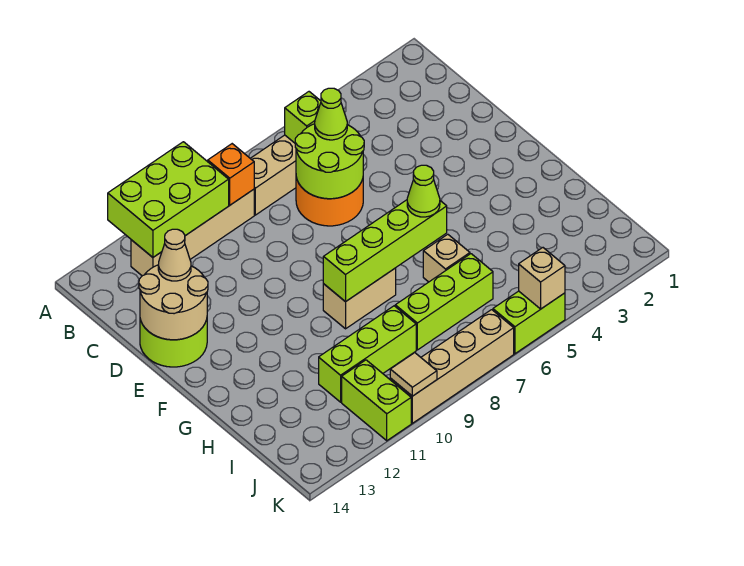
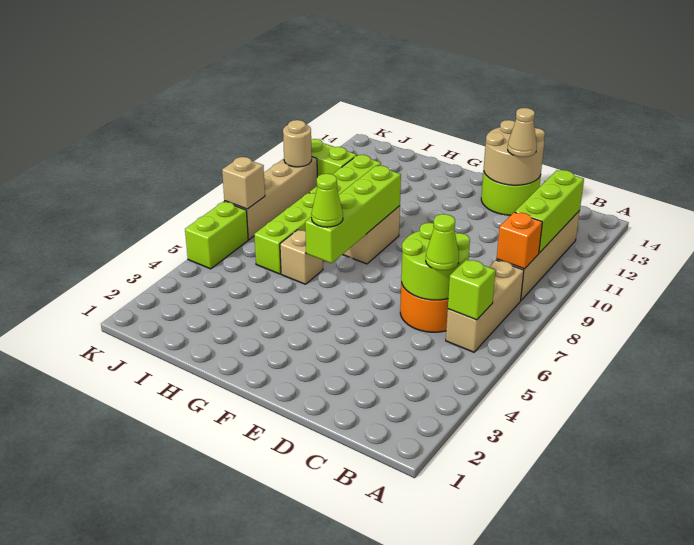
lime brick A10:B12 level 2 -> lime brick B10:B12 level 2
tan brick K5 level 2 -> tan brick K7 level 2
tan tile K10 level 2 -> tan round brick K10 level 2

